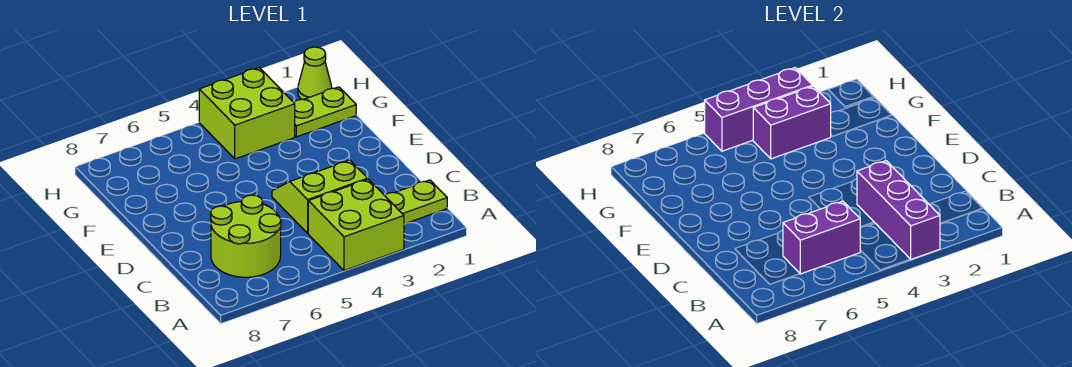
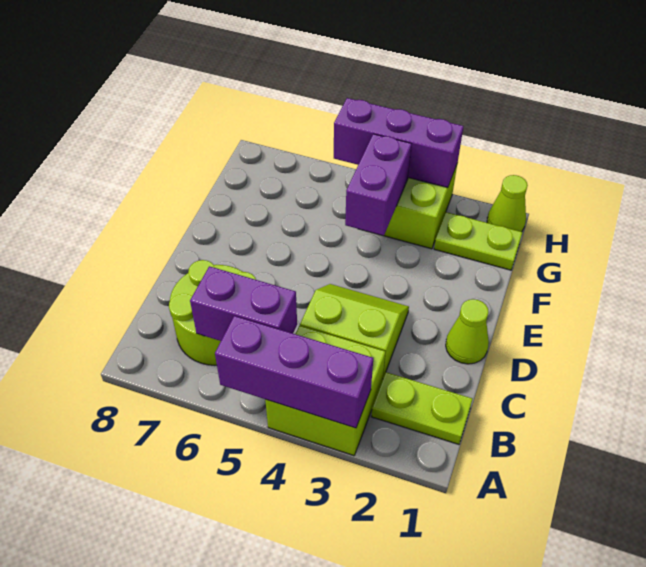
purple brick A3:C3 level 2 -> purple brick A3:A5 level 2
none -> lime cone D1 level 1
purple brick G3:G4 level 2 -> purple brick F4:G4 level 2

